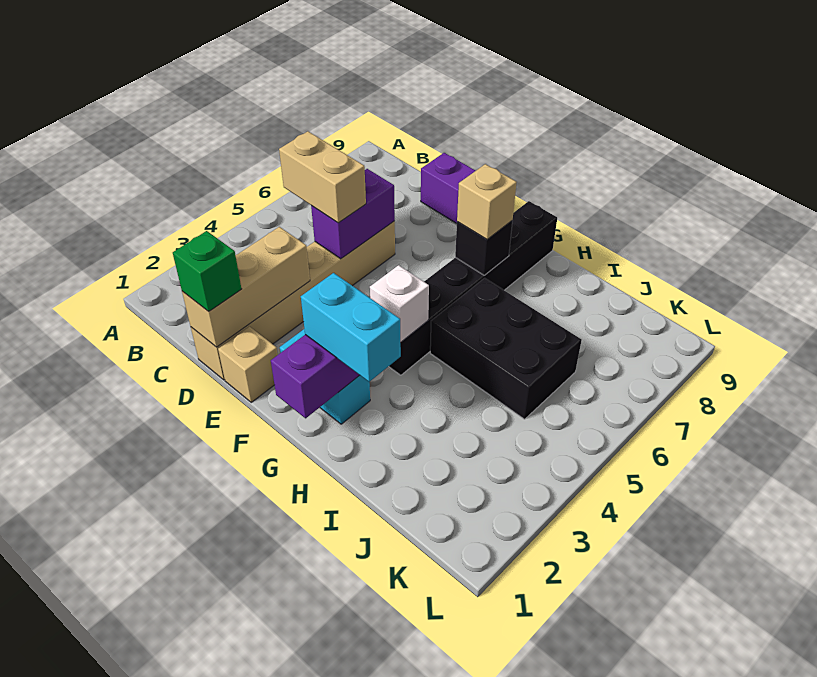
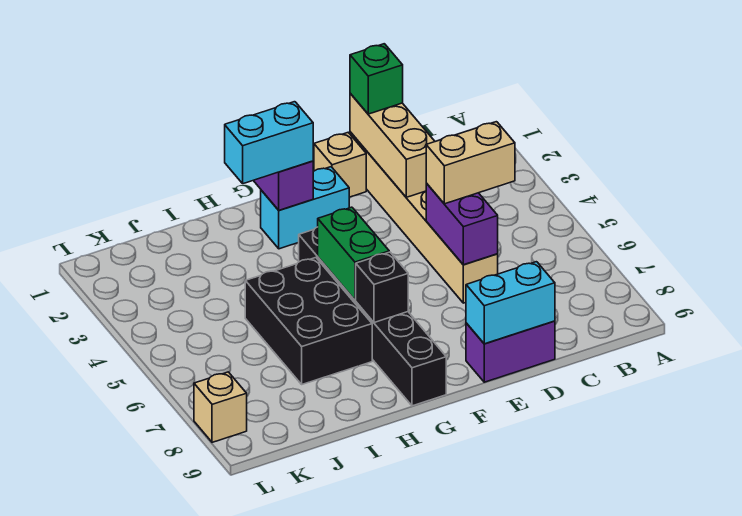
none -> cyan brick D9:E9 level 2
white brick G4 level 2 -> none
none -> green brick G5:G6 level 2
tan brick G7 level 3 -> tan brick L8 level 1
black brick H5:J6 level 1 -> black brick H5:I7 level 1

